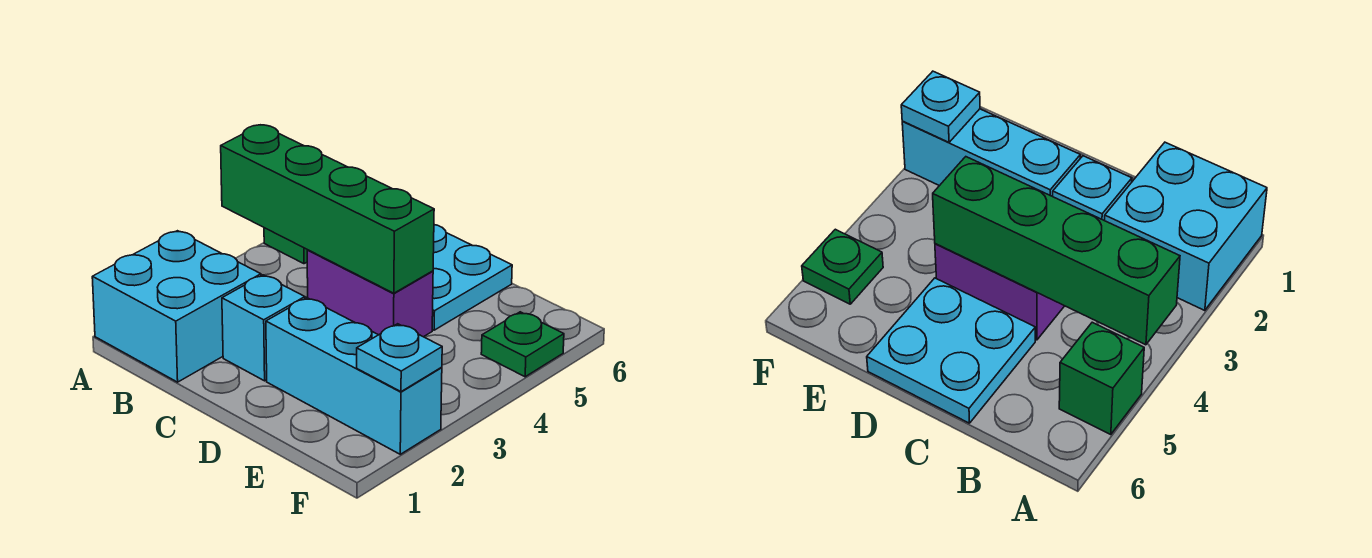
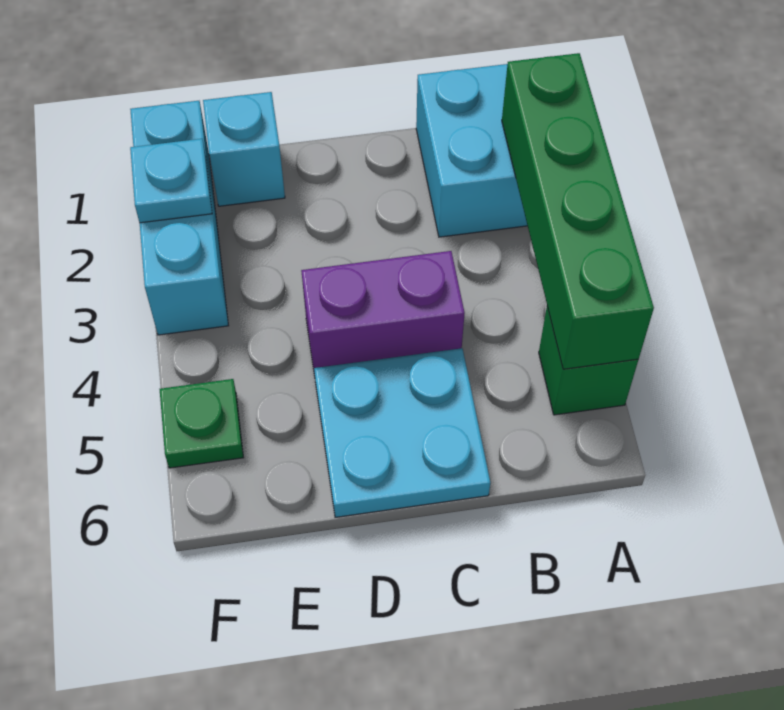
green brick A4:D4 level 2 -> green brick A2:A5 level 2
cyan brick C2 level 1 -> cyan brick E1 level 1
cyan brick D2:F2 level 1 -> cyan brick F1:F3 level 1

